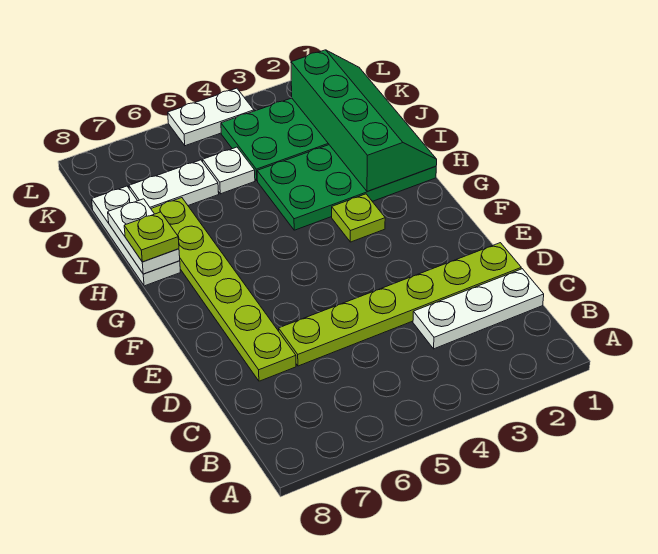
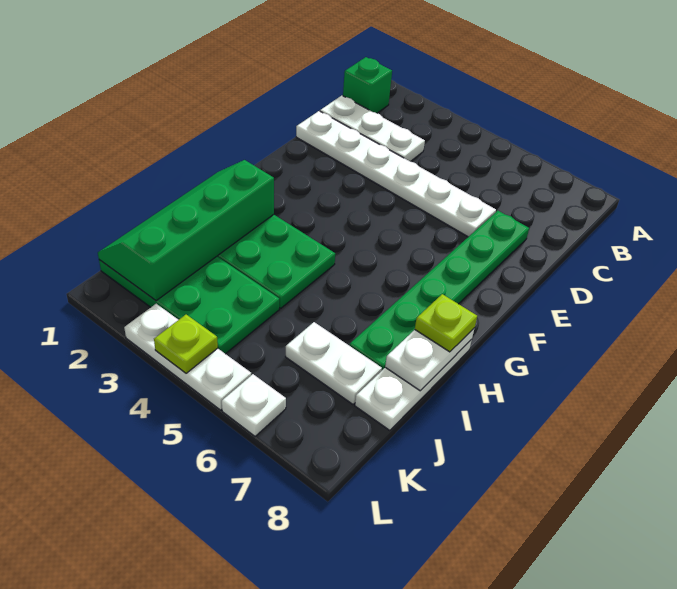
none -> green brick B1 level 1
lime plate D1:D6 level 1 -> white plate D1:D6 level 1
lime plate D7:I7 level 1 -> green plate D7:I7 level 1
lime plate G3 level 1 -> lime plate L4 level 2
white plate J5 level 1 -> white plate L6 level 1
white plate L4:L5 level 1 -> white plate L3:L5 level 1

